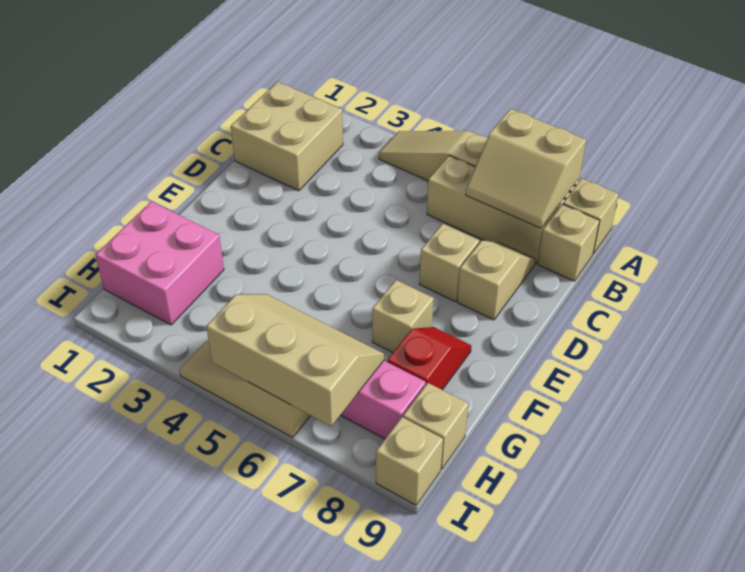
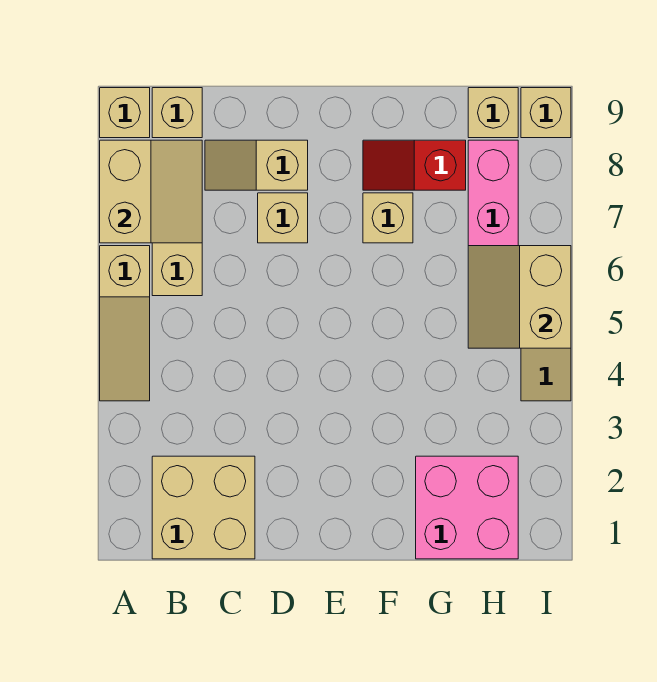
tan slope H5:I7 level 2 top I -> tan slope H5:I6 level 2 top I

